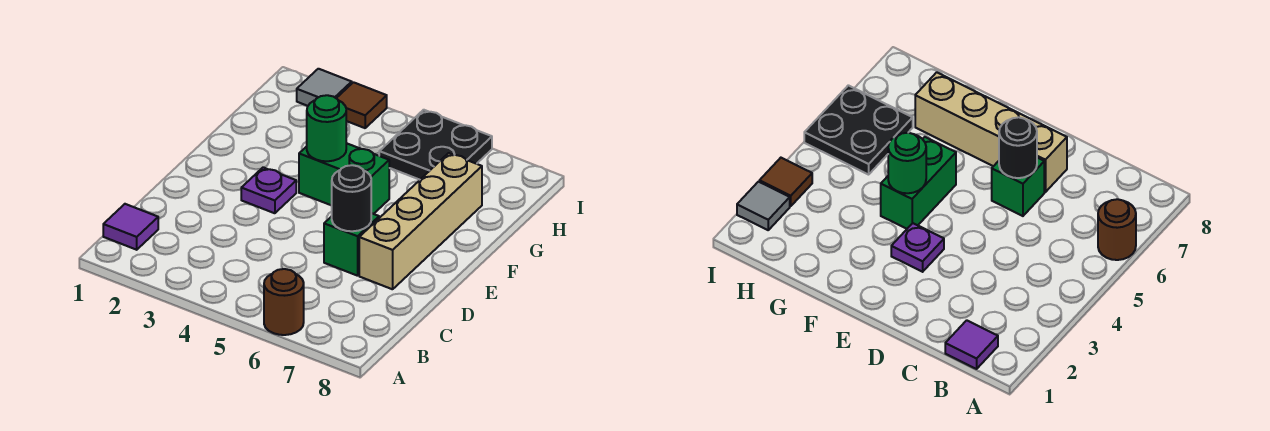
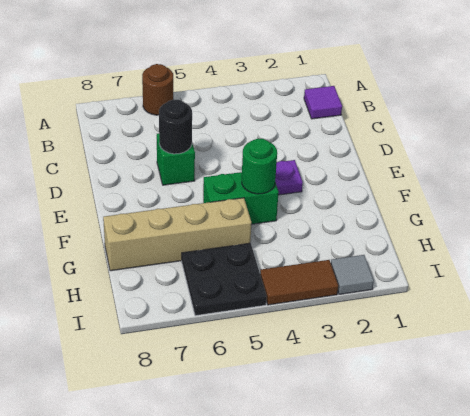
tan brick D7:G7 level 1 -> tan brick G5:G8 level 1
brown tile I3 level 1 -> brown tile I3:I4 level 1

